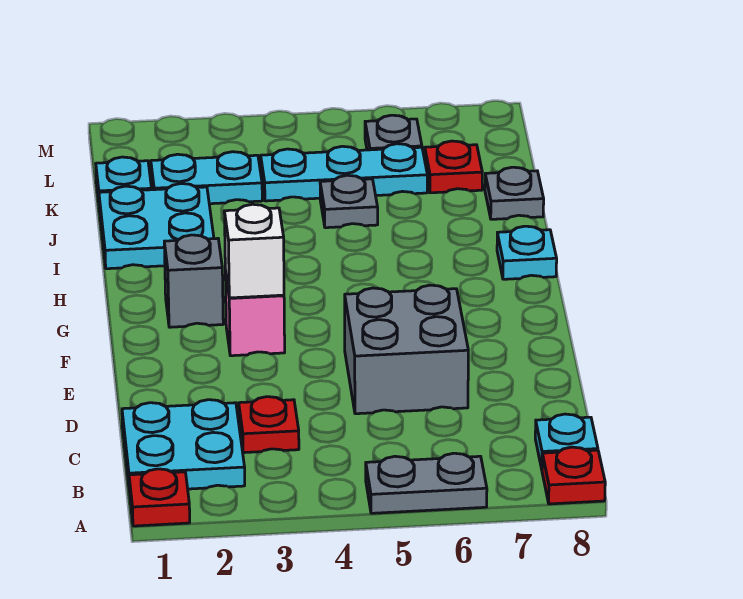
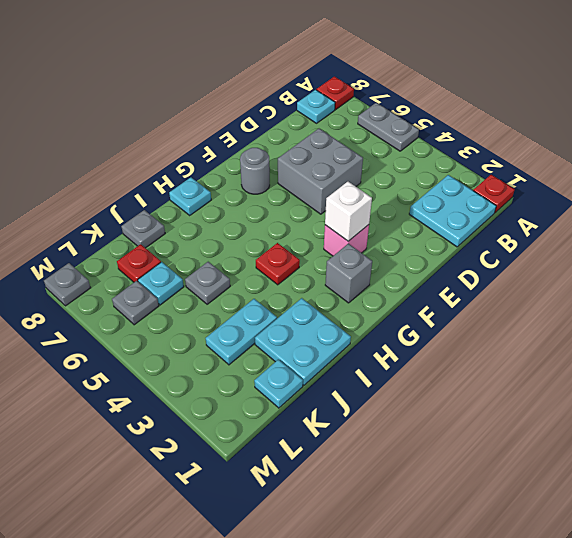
red plate C3 level 1 -> red plate H4 level 1
none -> grey round brick F7 level 1
cyan plate K2:K3 level 1 -> cyan plate J3:K3 level 1
cyan plate K4:K6 level 1 -> cyan plate K6 level 1
none -> grey plate M8 level 1

